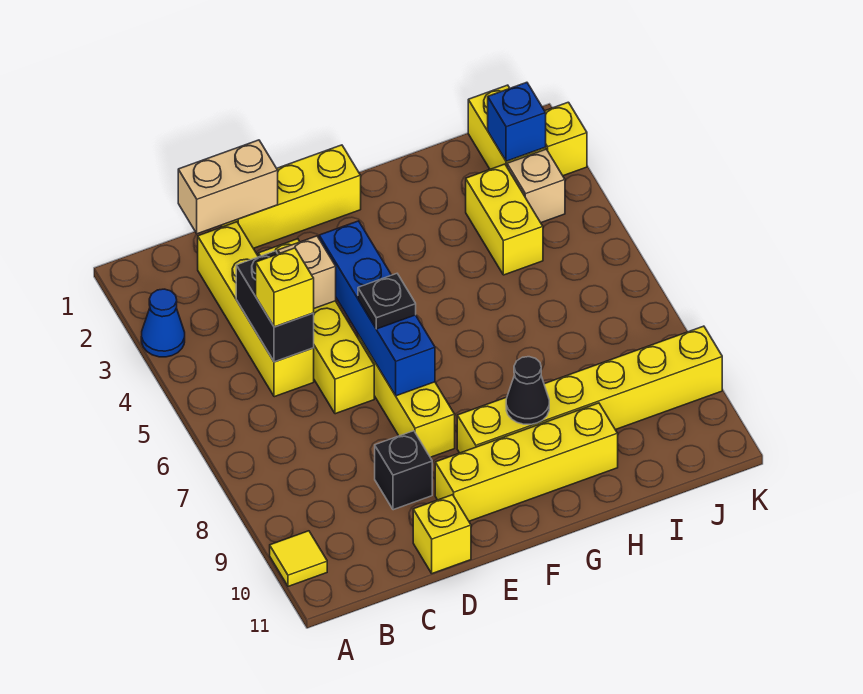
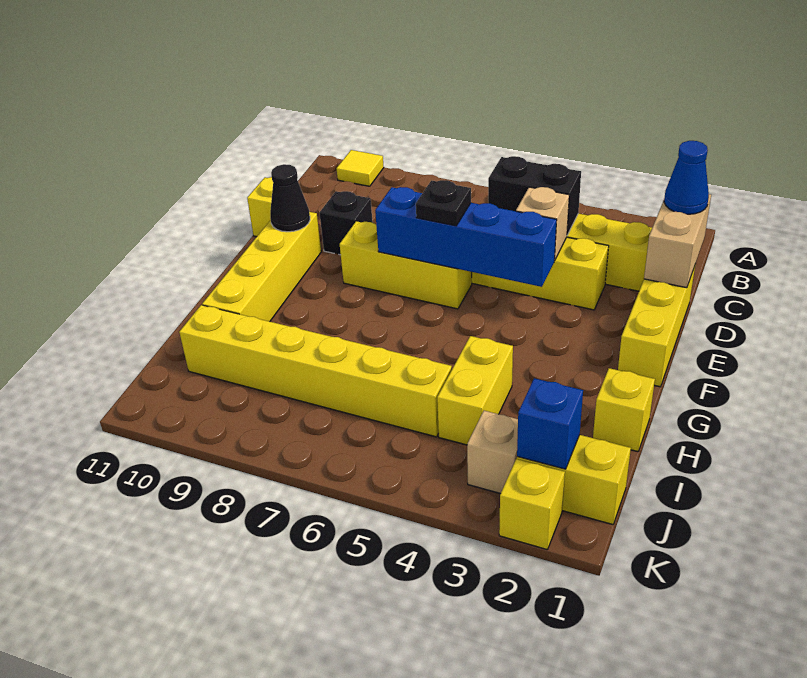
blue cone A3 level 1 -> blue cone C1 level 3
yellow brick C5 level 3 -> yellow brick H1 level 1
yellow brick F9:K9 level 1 -> yellow brick I5:I10 level 1
black cone G9 level 2 -> black cone E10 level 2
yellow brick I3:I4 level 1 -> yellow brick H4:I4 level 1

